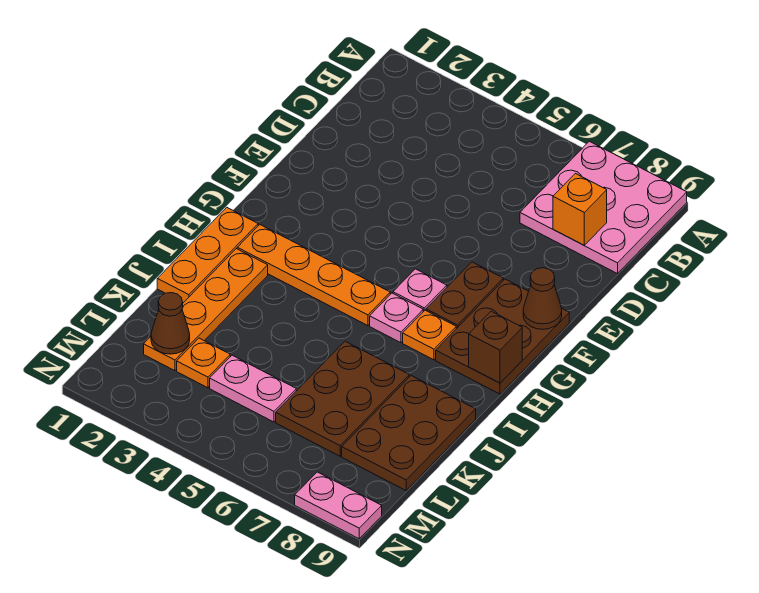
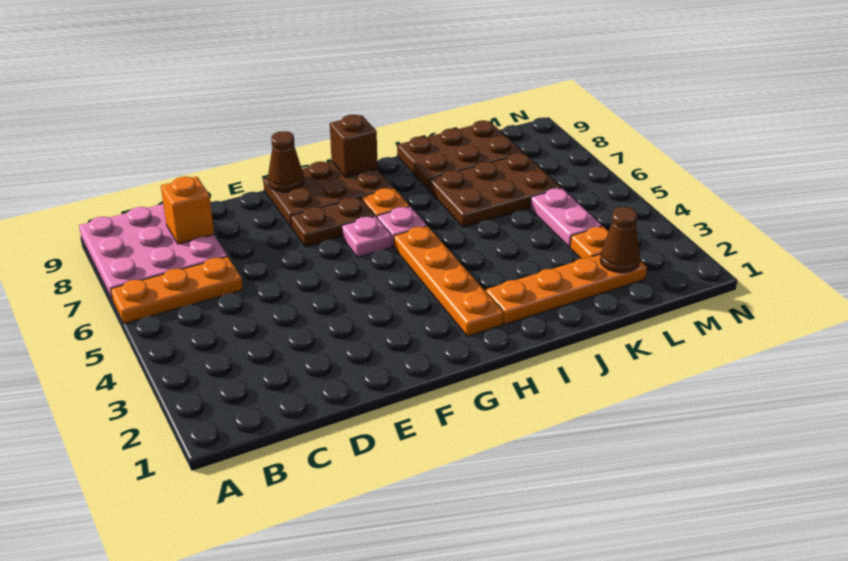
orange plate H1:J1 level 1 -> orange plate A6:C6 level 1
pink plate N8:N9 level 1 -> none

